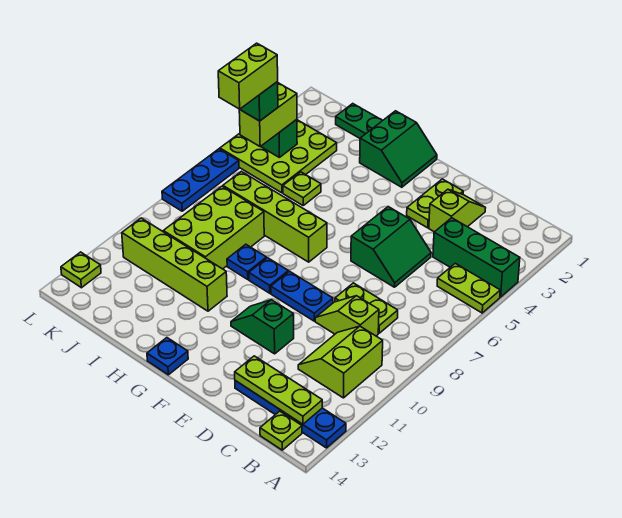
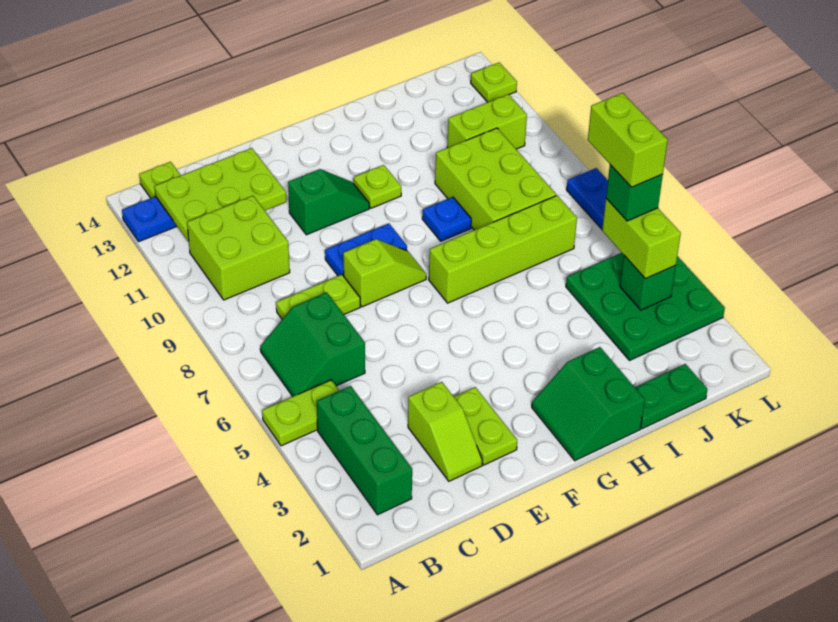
green brick A4:C4 level 1 -> green brick B2:B4 level 1
lime slope B10:C11 level 1 top B -> lime brick B10:C11 level 1
lime plate B13:D13 level 2 -> lime plate B12:D13 level 2
lime slope C9:D9 level 1 top C -> lime slope E8:F8 level 1 top E
green slope D5:E6 level 1 top E -> green slope B6:C7 level 1 top C
blue plate G9 level 1 -> none
blue plate G14 level 1 -> none
lime brick H11:K11 level 1 -> lime brick J11:K11 level 1
lime plate I5 level 1 -> lime plate G11 level 1
lime plate J3:L5 level 1 -> green plate J3:L5 level 1

